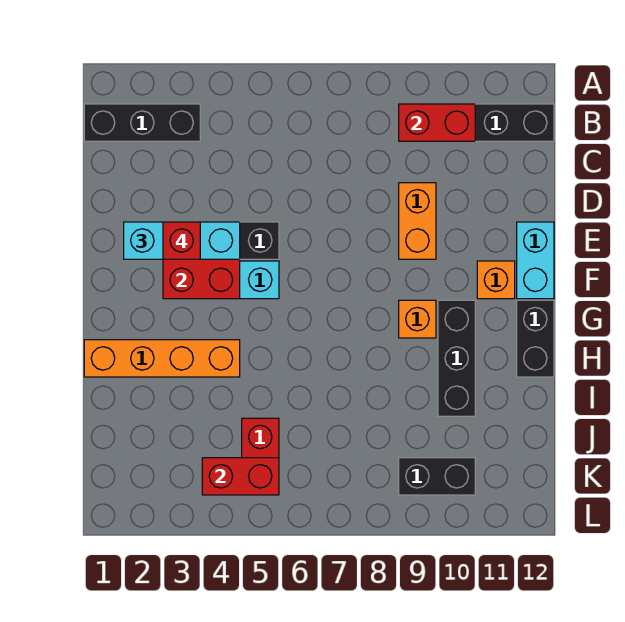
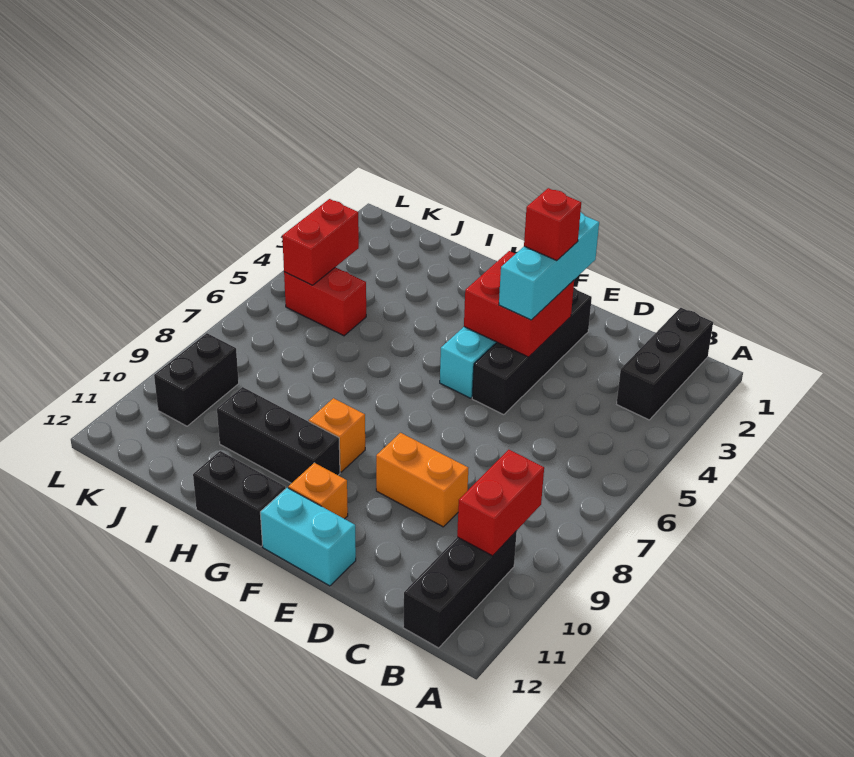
orange brick H1:H4 level 1 -> none

